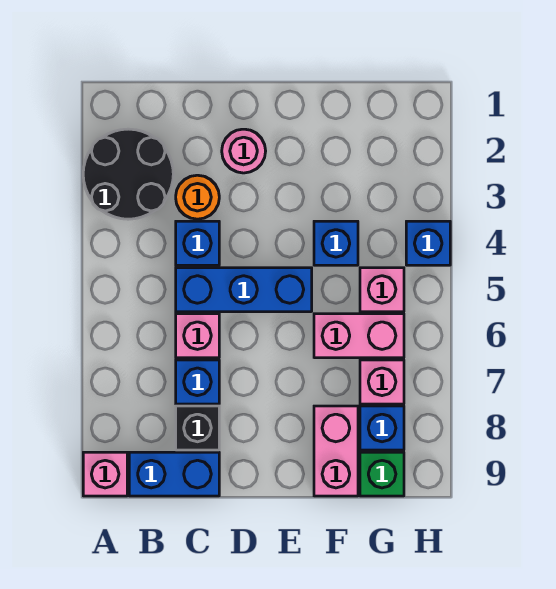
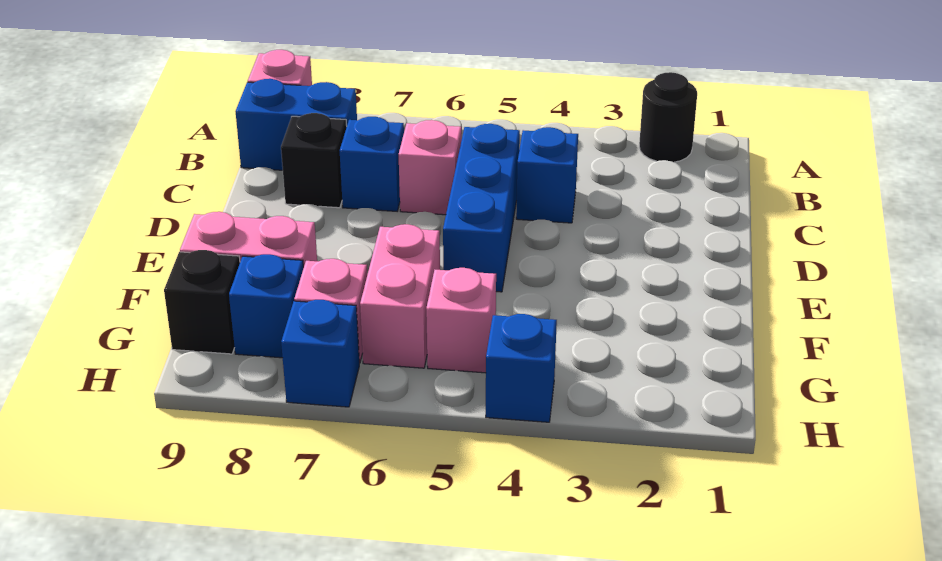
black round brick A2:B3 level 1 -> black round brick A2 level 1
blue brick B9:C9 level 1 -> blue brick B8:B9 level 1
orange round brick C3 level 1 -> none
pink round brick D2 level 1 -> none
blue brick F4 level 1 -> blue brick H7 level 1
green brick G9 level 1 -> black brick G9 level 1

